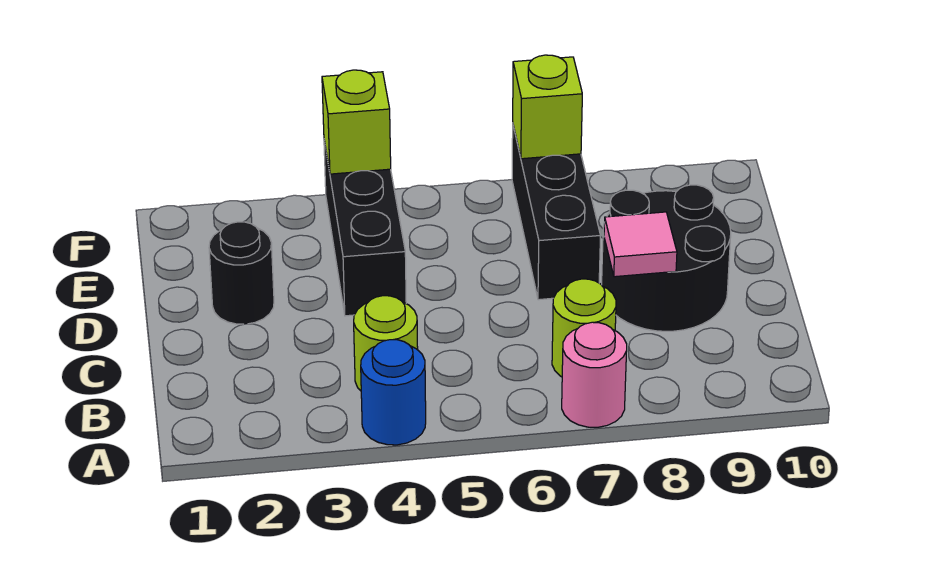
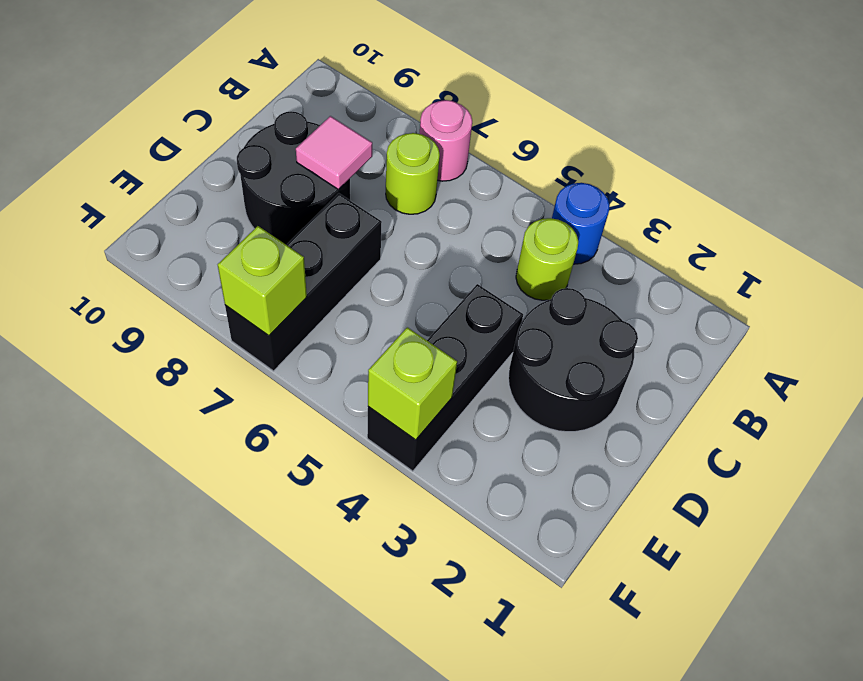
black round brick D2 level 1 -> black round brick C2:D3 level 1

